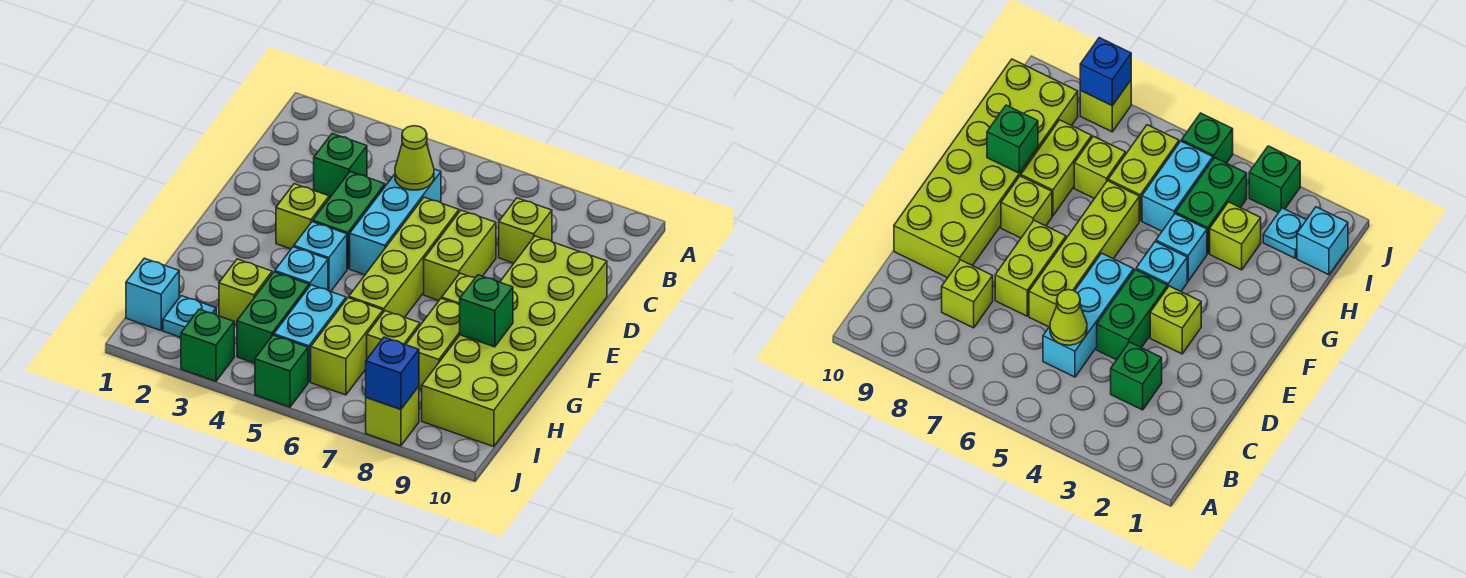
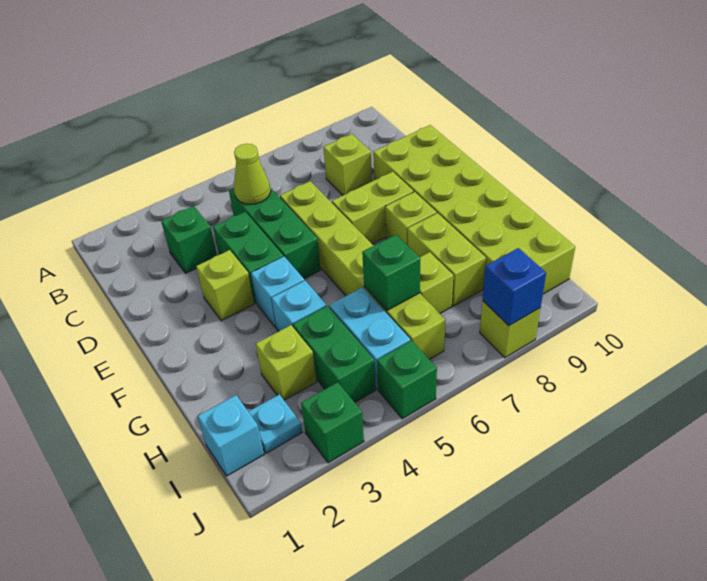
cyan brick C5:E5 level 1 -> green brick C5:E5 level 1
lime brick D7:E7 level 1 -> lime brick E7:E8 level 1
green brick G9 level 2 -> green brick H6 level 2

